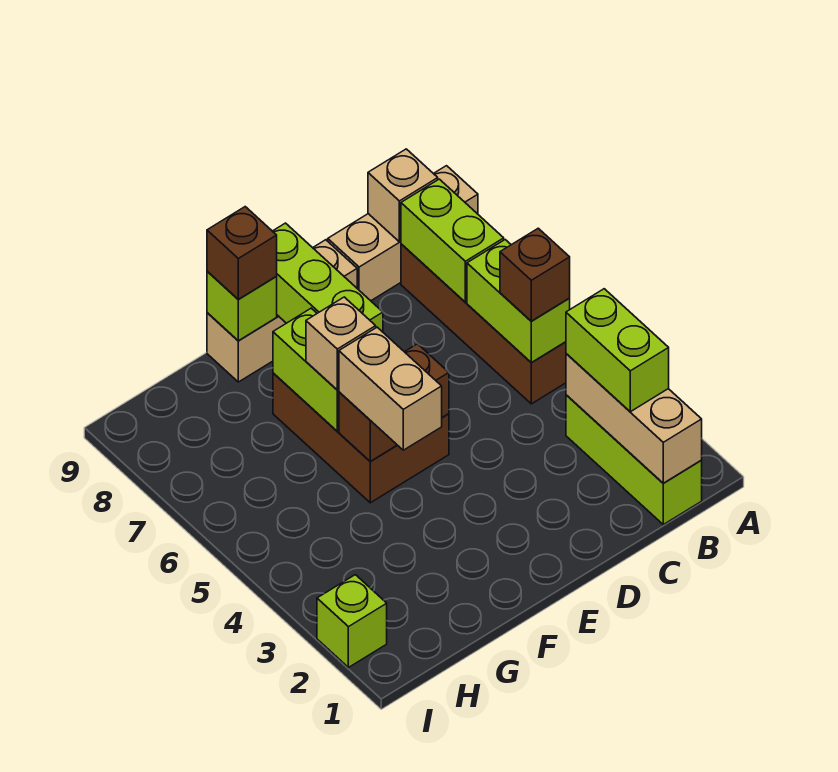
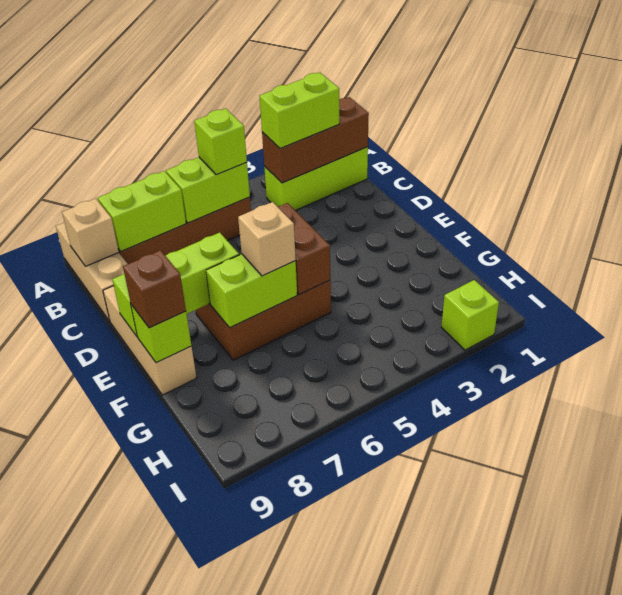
tan brick B1:B3 level 2 -> brown brick B1:B3 level 2
brown brick B5 level 3 -> lime brick B5 level 3
tan brick F4:F5 level 3 -> none

